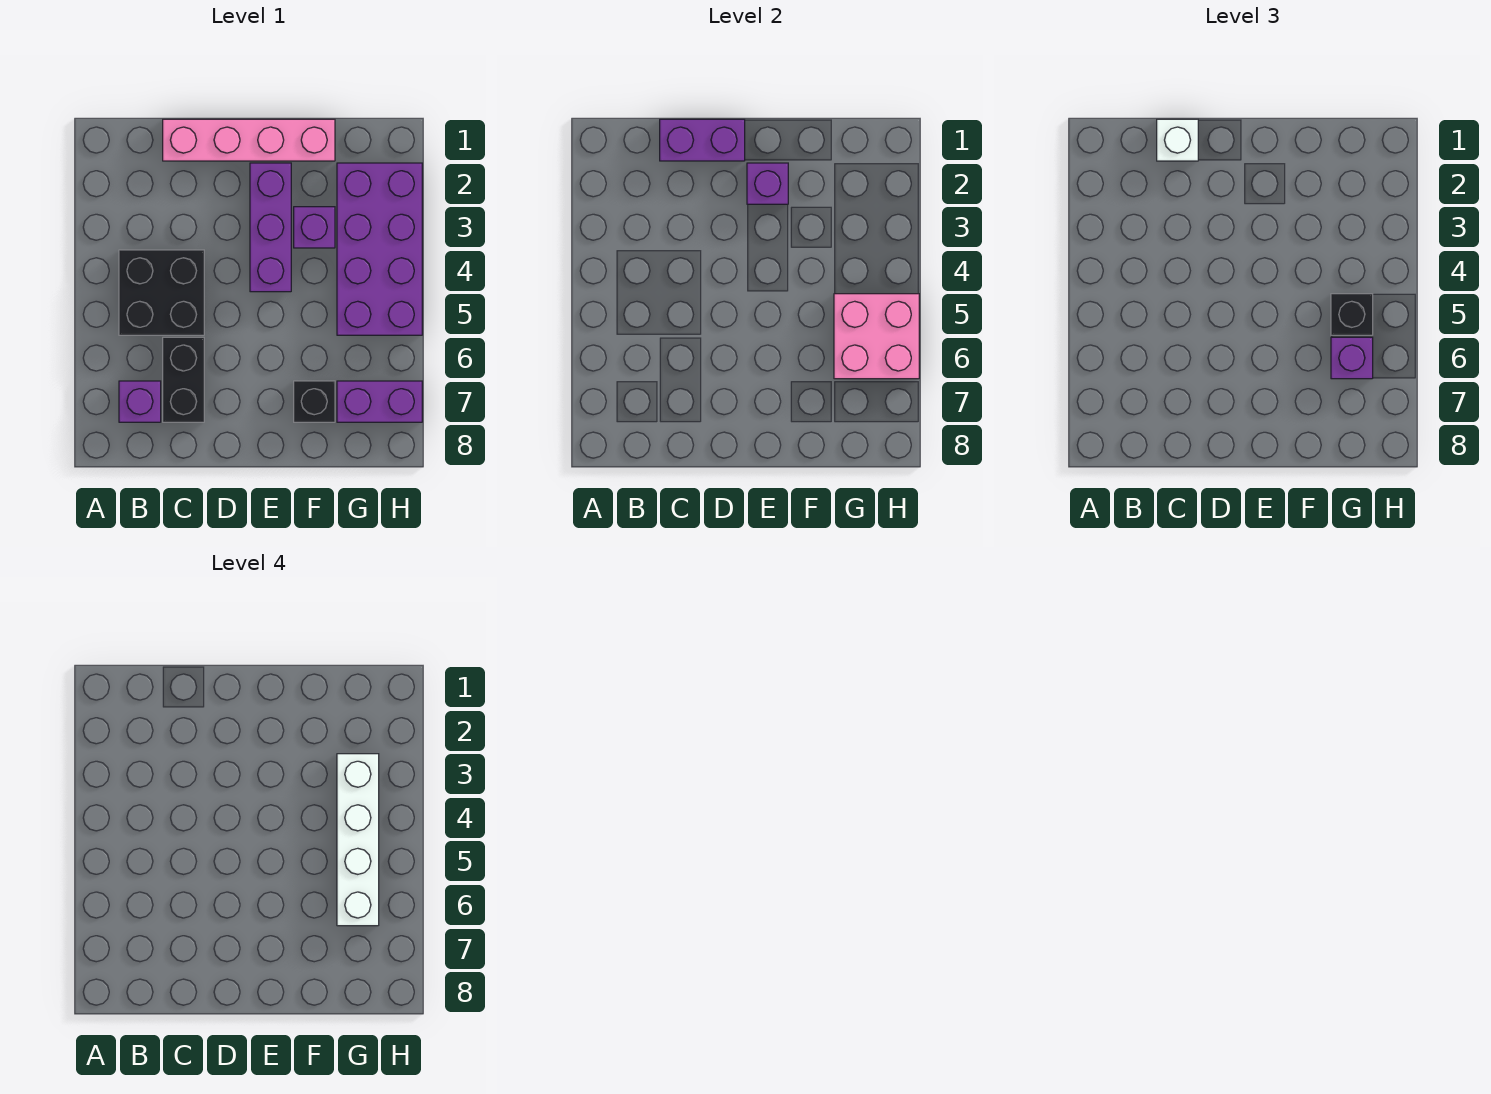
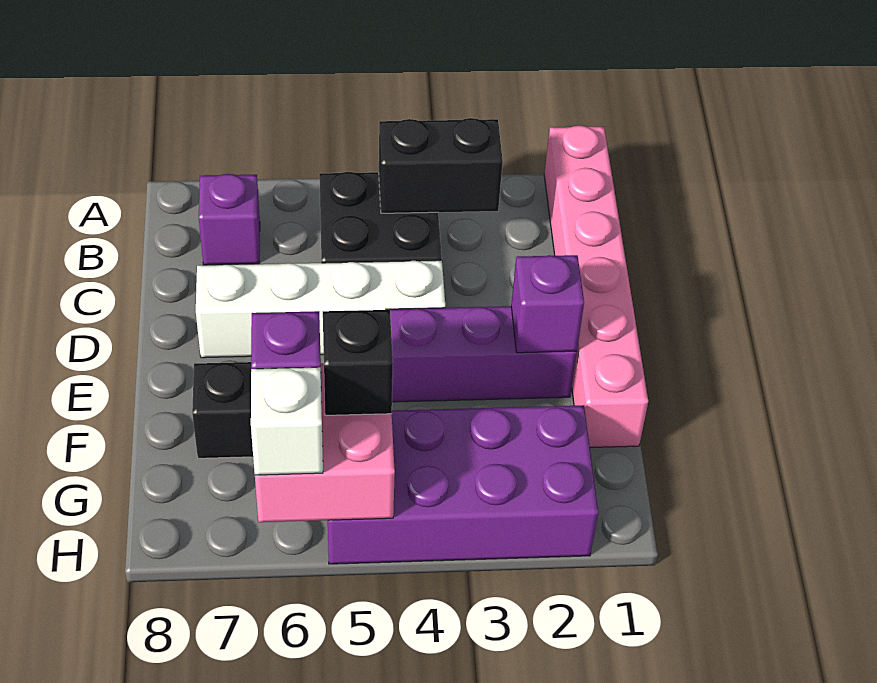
pink brick C1:F1 level 1 -> pink brick A1:F1 level 1
purple brick C1:D1 level 2 -> none
white brick C1 level 3 -> white brick H6 level 3
black brick C6:C7 level 1 -> black brick B3:B4 level 2
purple brick F3 level 1 -> none
white brick G3:G6 level 4 -> white brick D4:D7 level 1
purple brick G7:H7 level 1 -> none

